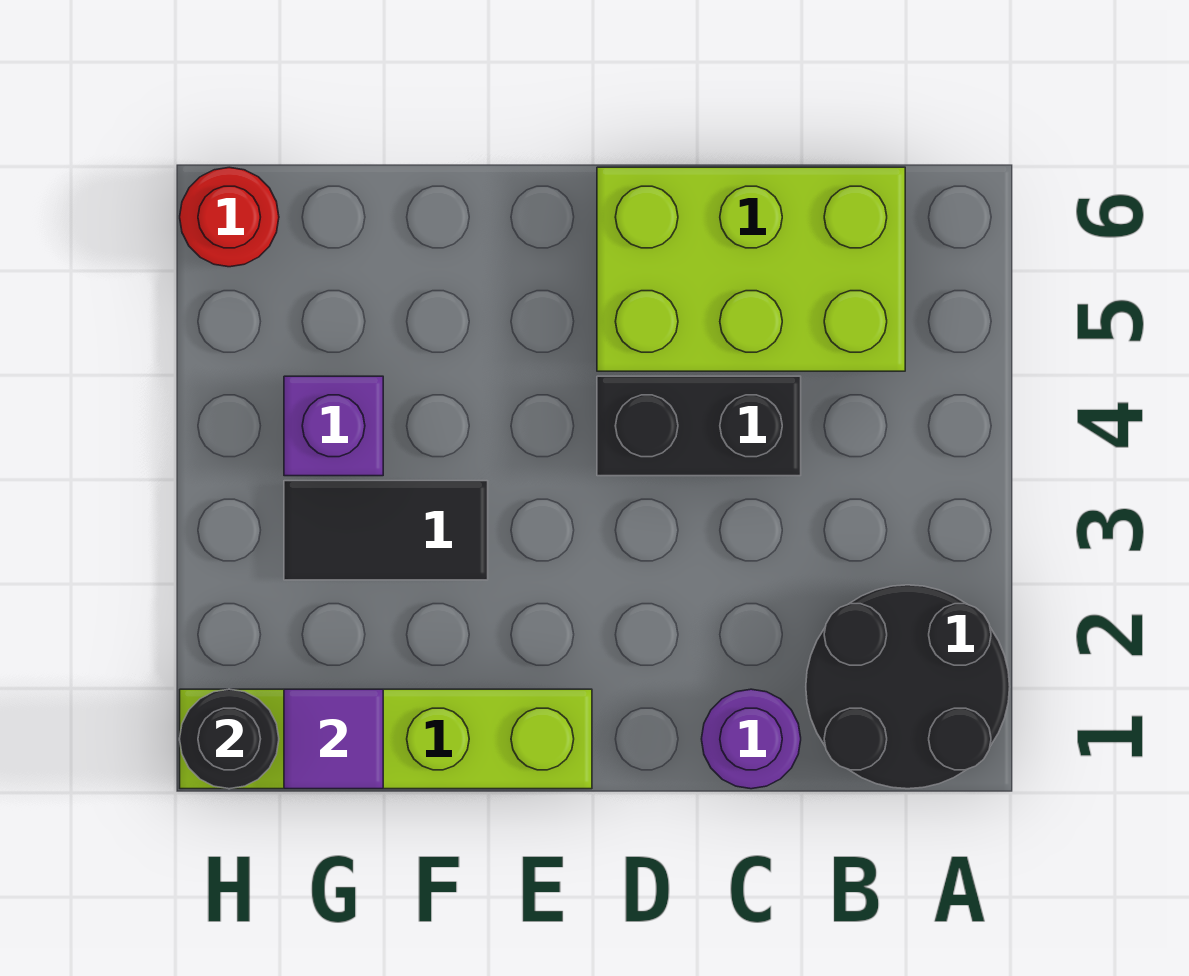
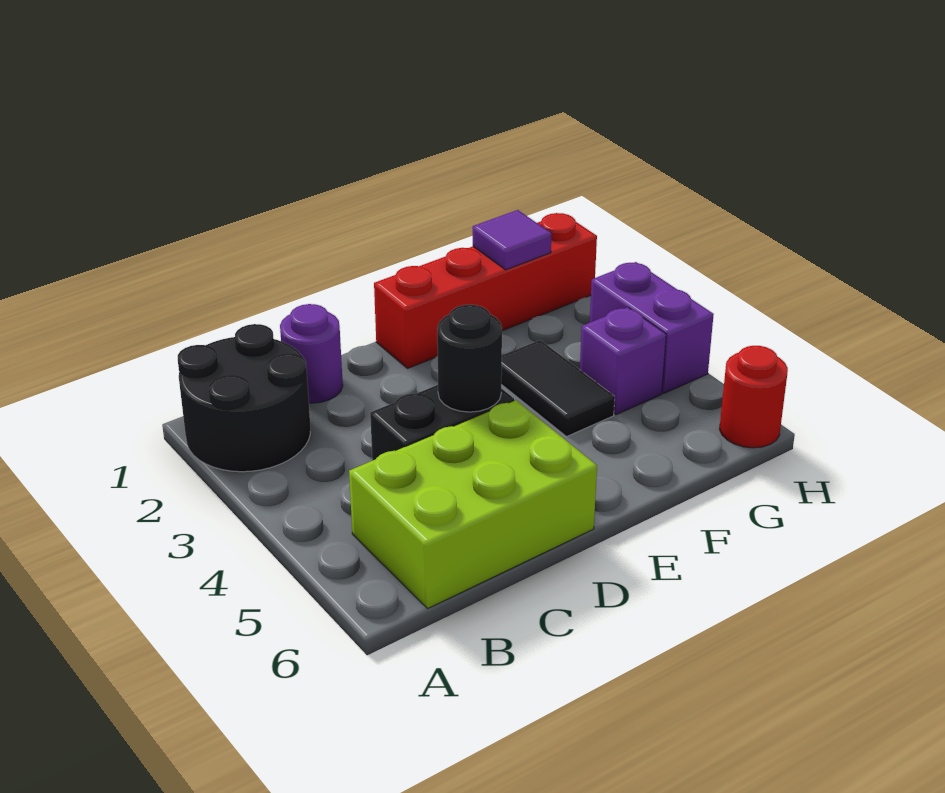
lime brick E1:H1 level 1 -> red brick E1:H1 level 1
black tile F3:G3 level 1 -> black tile F3:F4 level 1
black round brick H1 level 2 -> black round brick D4 level 2
none -> purple brick H3:H4 level 1

